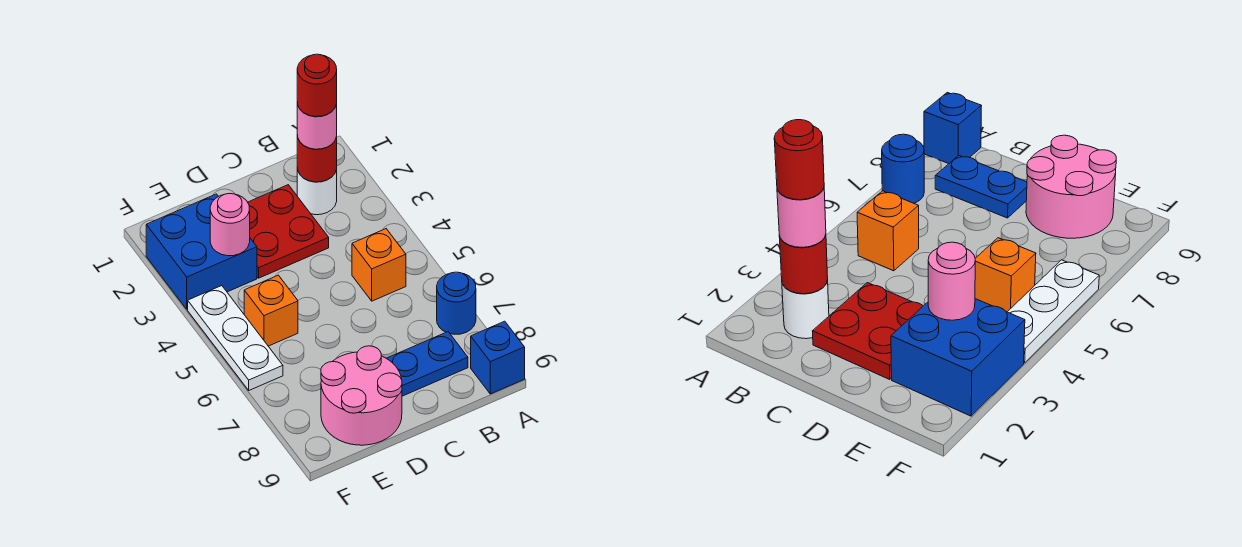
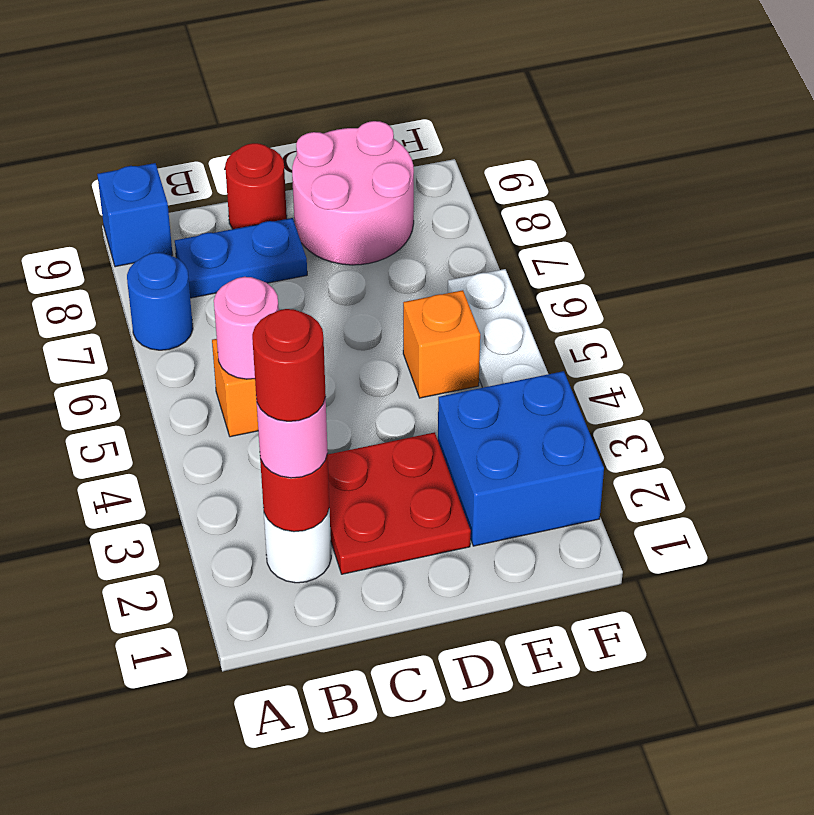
none -> red round brick C9 level 1
pink round brick E3 level 2 -> pink round brick B5 level 2

